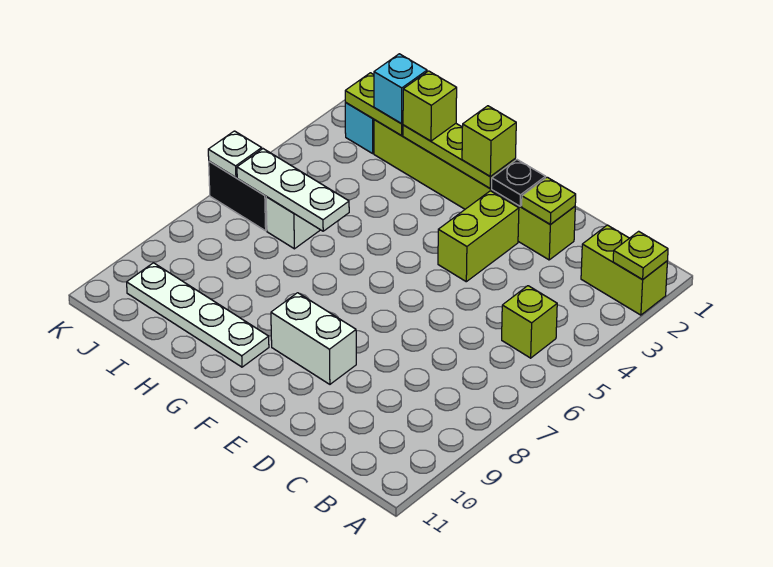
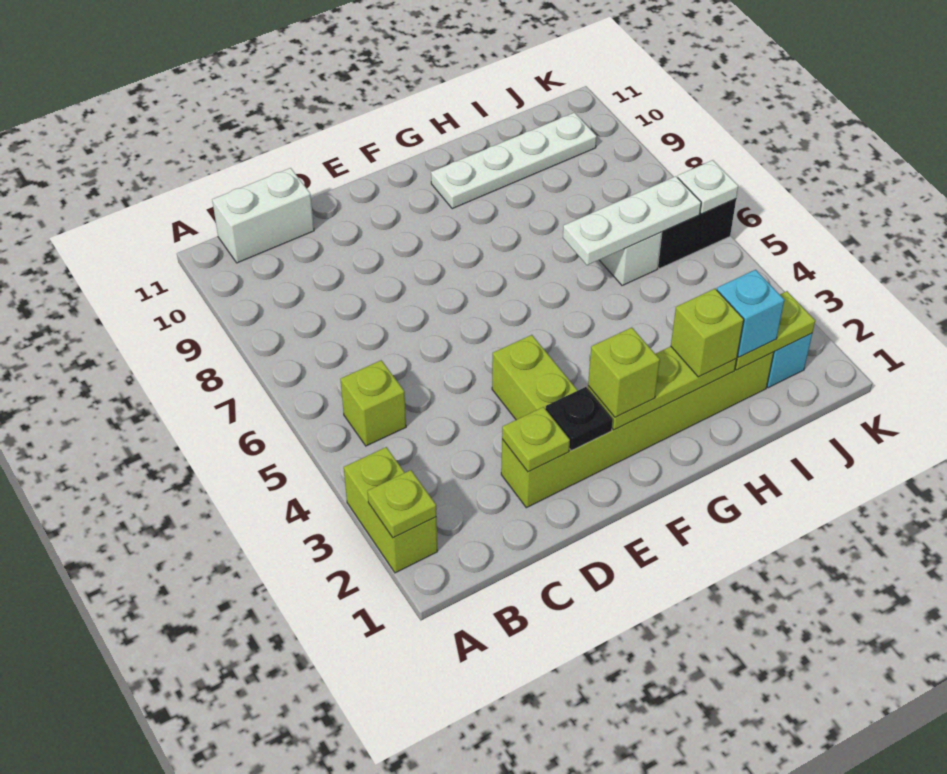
lime brick A2:B2 level 1 -> lime brick A2:A3 level 1
white brick E9:F9 level 1 -> white brick B11:C11 level 1

